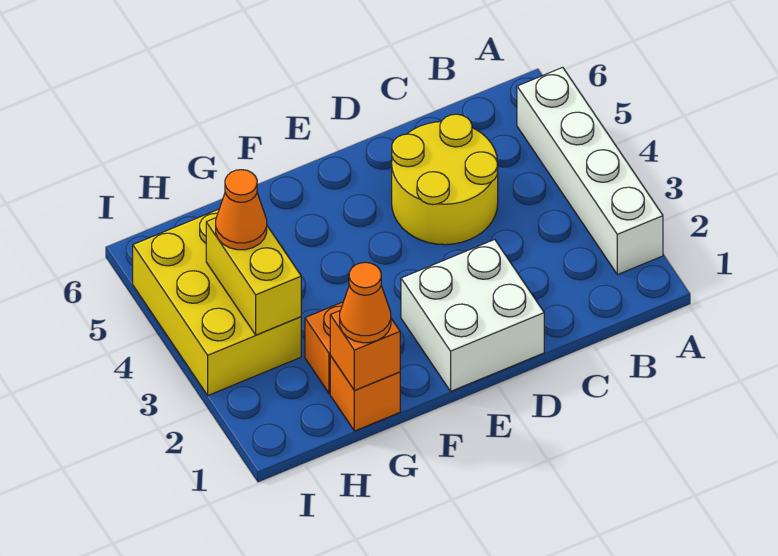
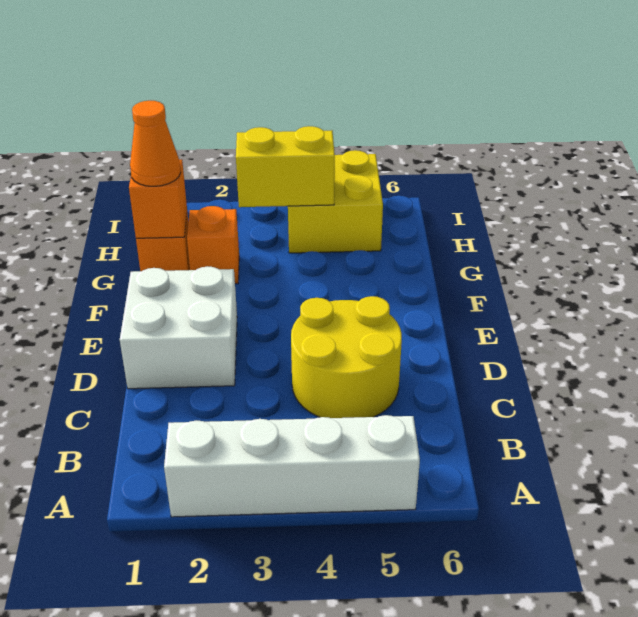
yellow brick H3:I5 level 1 -> yellow brick H4:I5 level 1
orange cone H4 level 3 -> none

